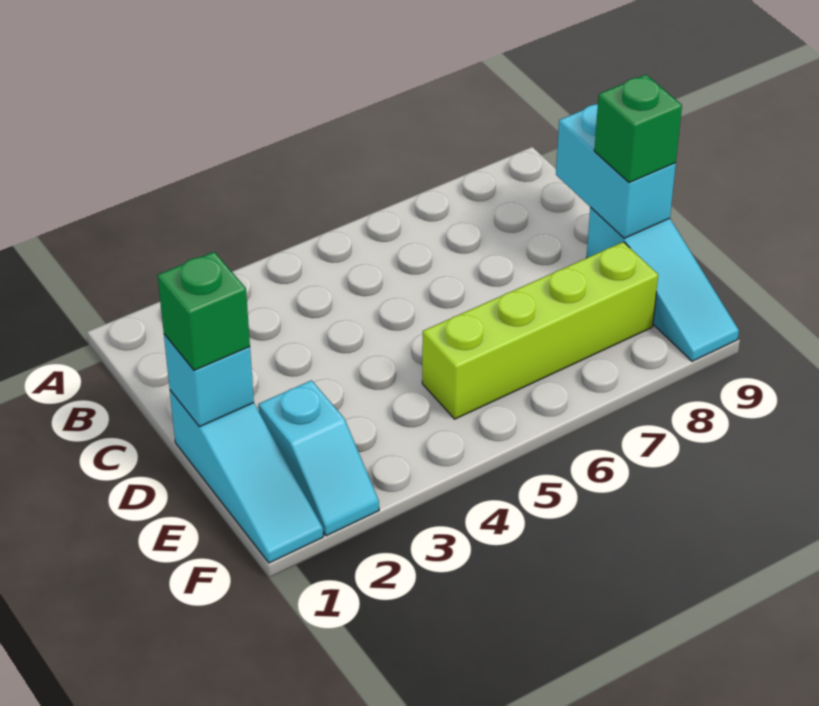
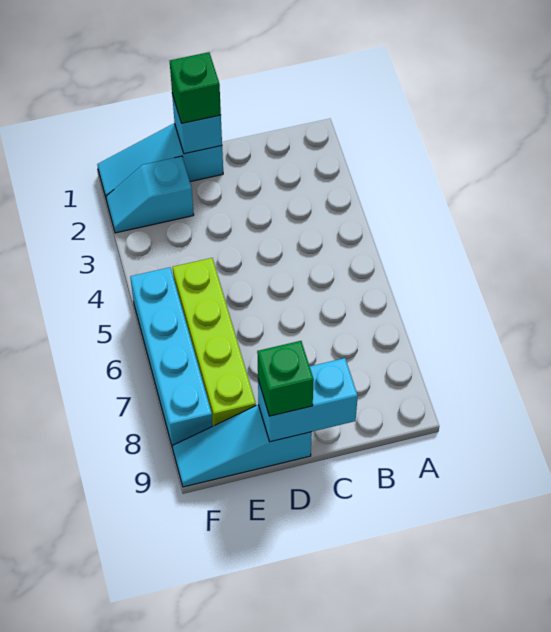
none -> cyan brick F5:F8 level 1

